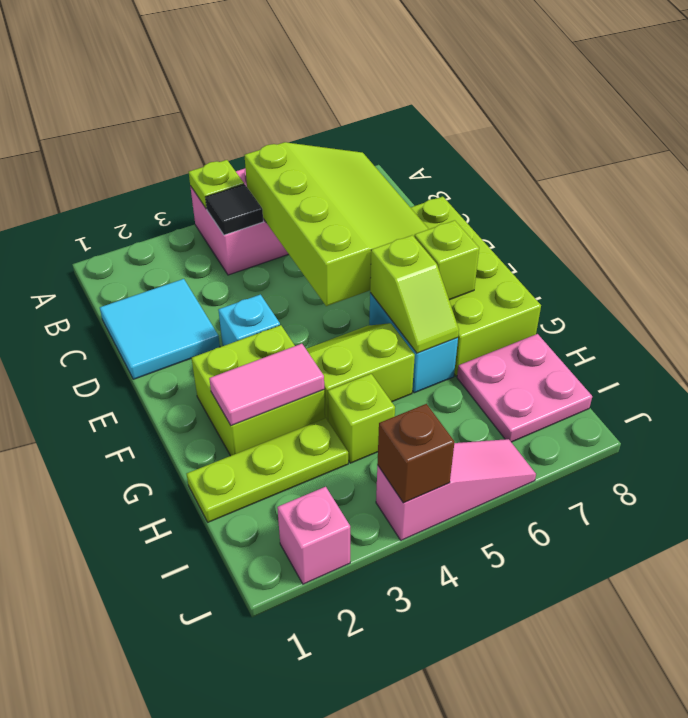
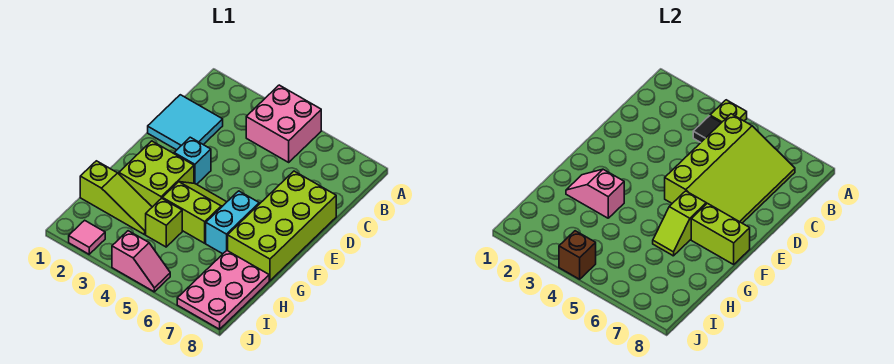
lime brick F7 level 2 -> lime brick F7:F8 level 2
pink tile G2:G3 level 2 -> pink slope G2:G3 level 2 top 3
lime plate H1:H3 level 1 -> lime slope H1:H3 level 1 top 1
pink plate H7:I8 level 1 -> pink plate H7:J8 level 1
pink brick J2 level 1 -> pink tile J2 level 1
pink slope J4:J6 level 1 top 4 -> pink slope J4:J5 level 1 top 4

